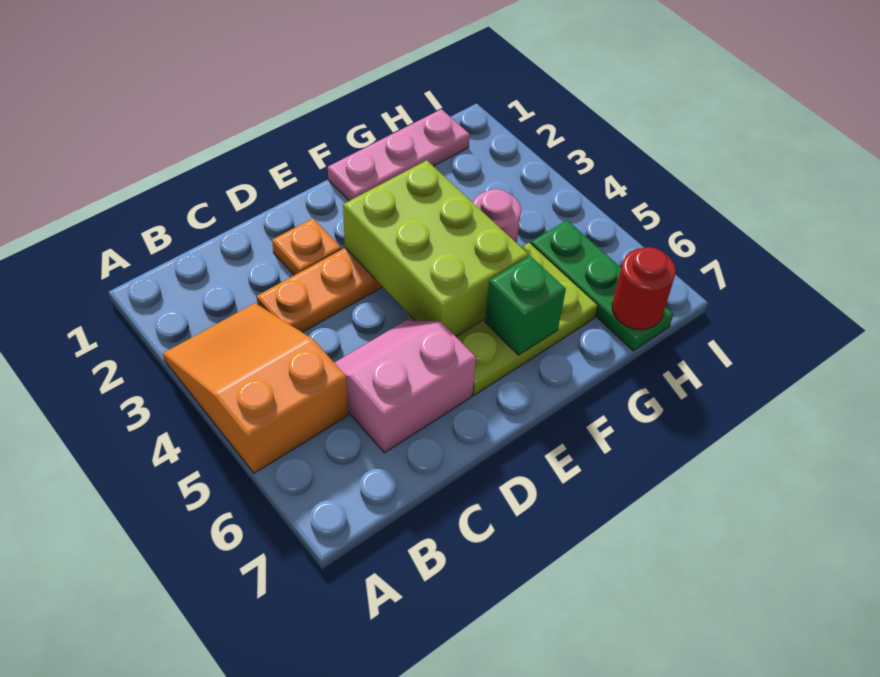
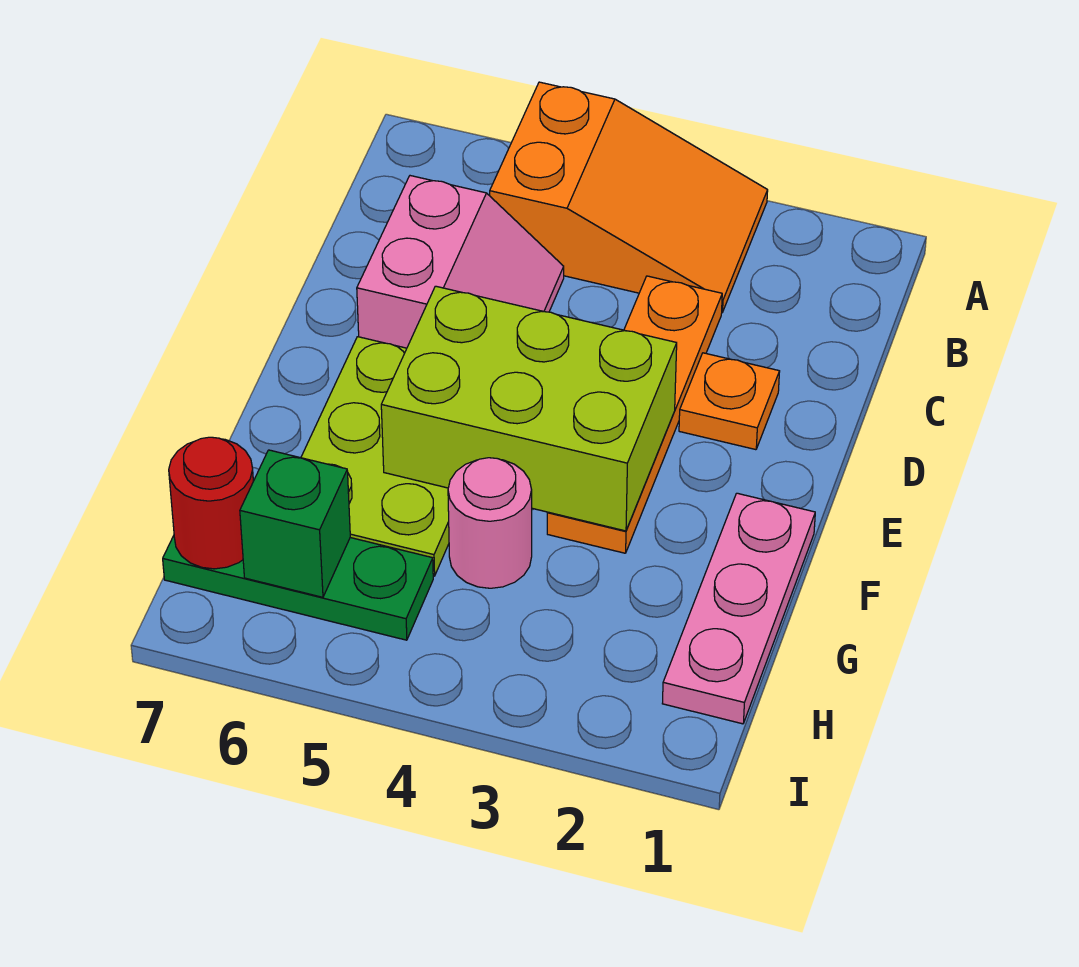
green brick F6 level 2 -> green brick H6 level 2

